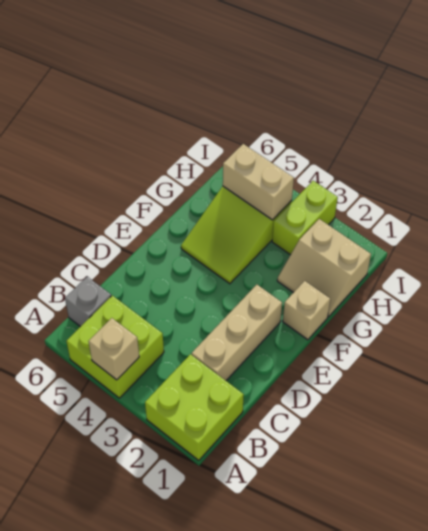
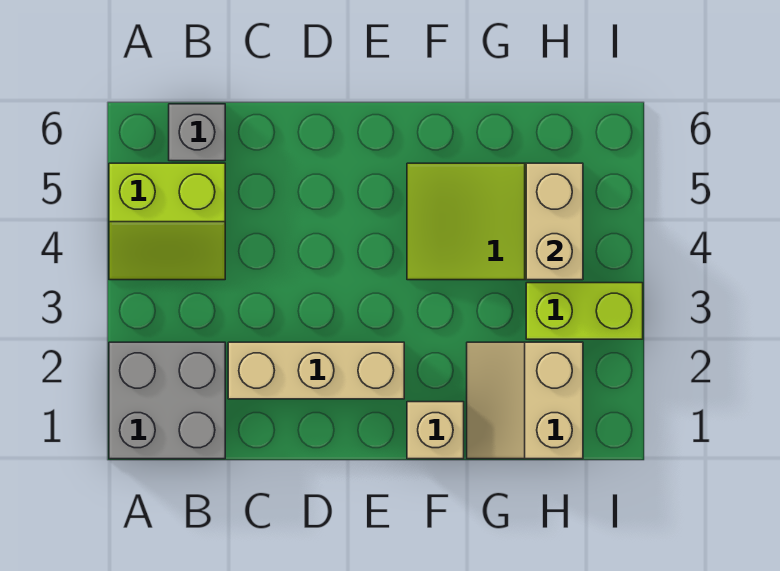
lime brick A1:B2 level 1 -> grey brick A1:B2 level 1
lime brick A4:B5 level 1 -> lime slope A4:B5 level 1 top 5
tan brick A4 level 2 -> none

